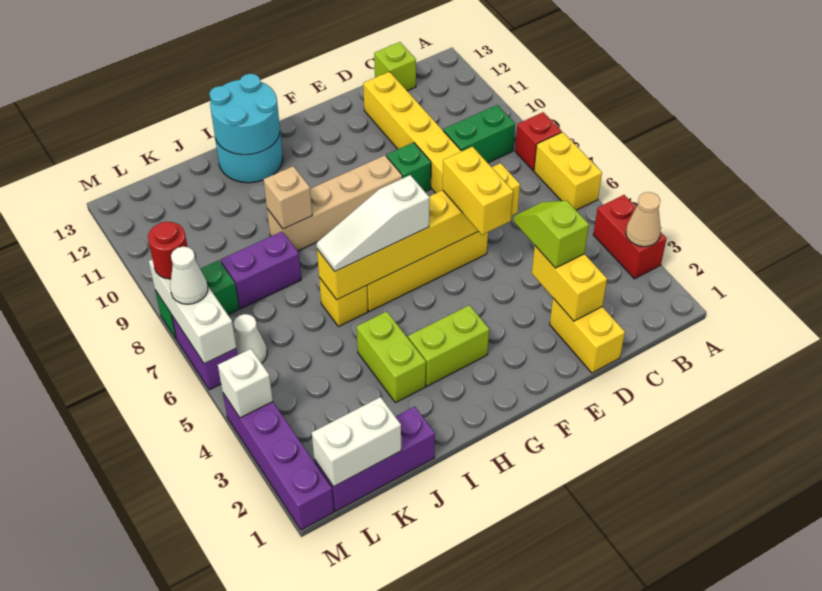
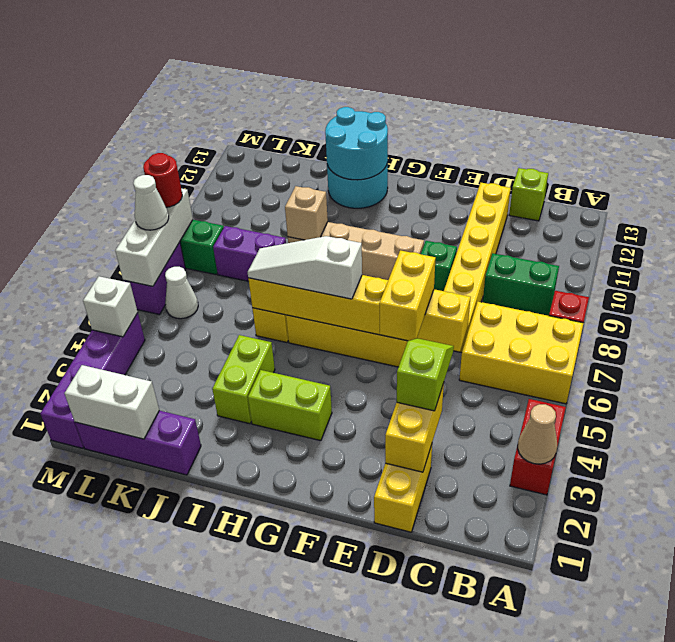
yellow brick A6:A7 level 1 -> yellow brick A6:C7 level 1

